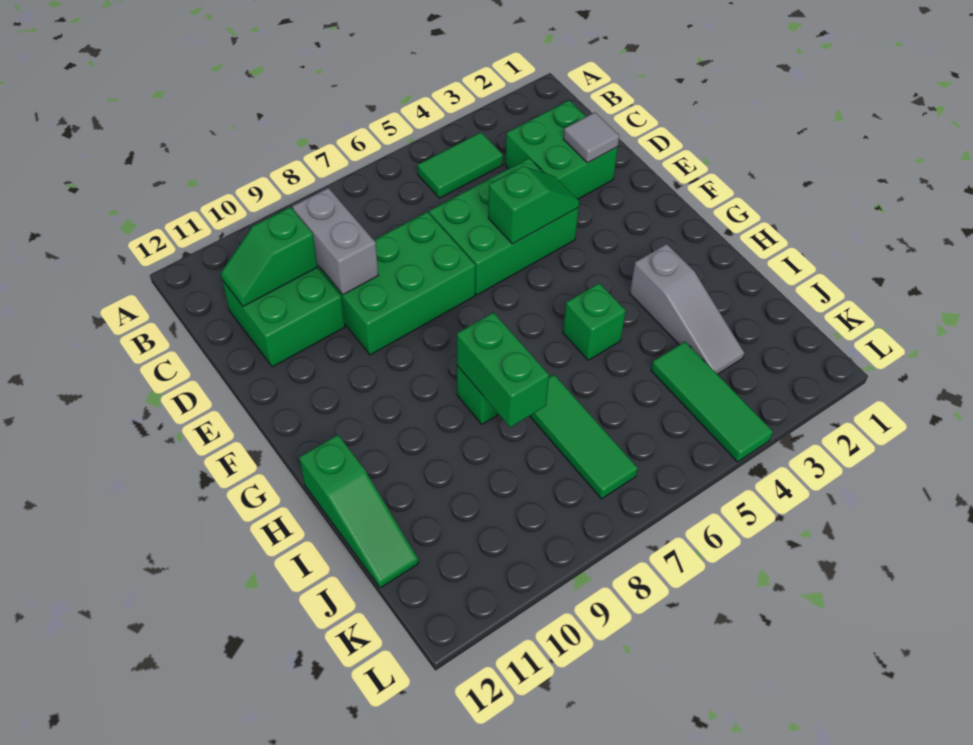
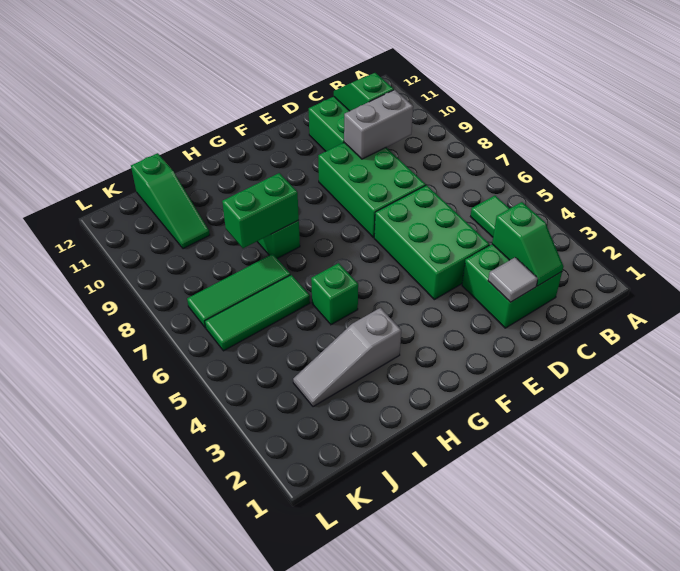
green slope E4:E5 level 2 top 5 -> green slope C2:C3 level 2 top 3
green slope H12:J12 level 1 top H -> green slope J10:J12 level 1 top 12
green tile J4:L4 level 1 -> green tile I6:K6 level 1

